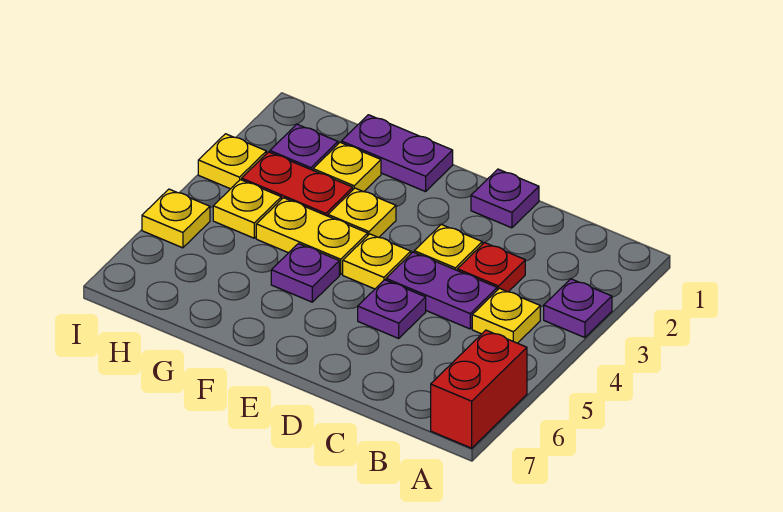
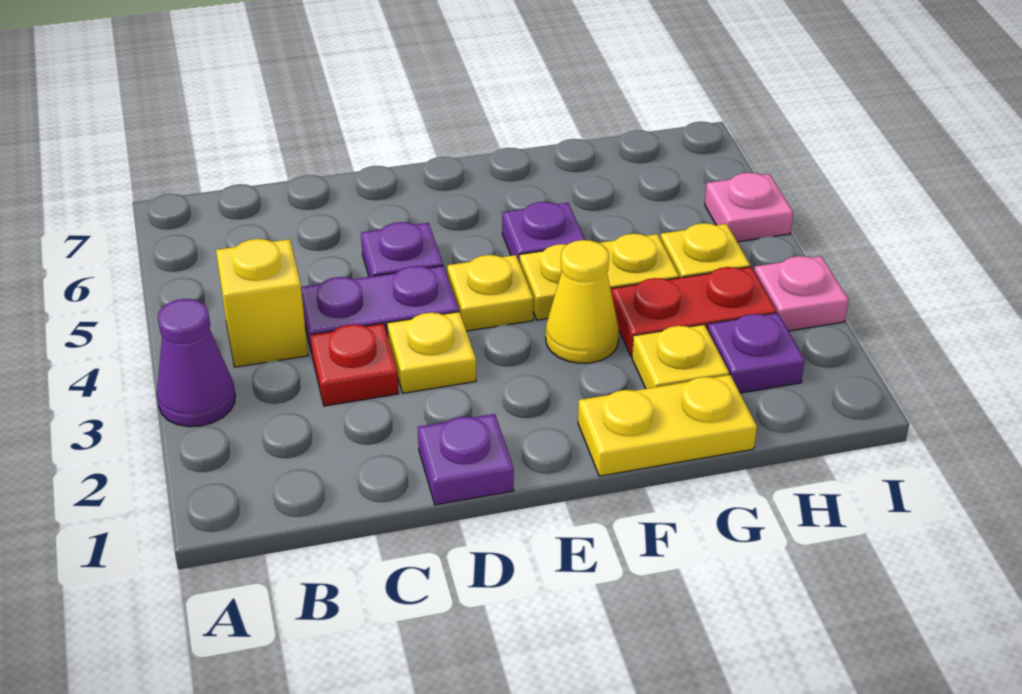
purple plate A3 level 1 -> purple cone A3 level 1
red brick A6:A7 level 1 -> none
yellow plate B4 level 1 -> yellow brick B4 level 1
purple plate F1:G1 level 1 -> yellow plate F1:G1 level 1
yellow plate F3 level 1 -> yellow cone F3 level 1
yellow plate I3 level 1 -> pink plate I3 level 1
yellow plate I5 level 1 -> pink plate I5 level 1

